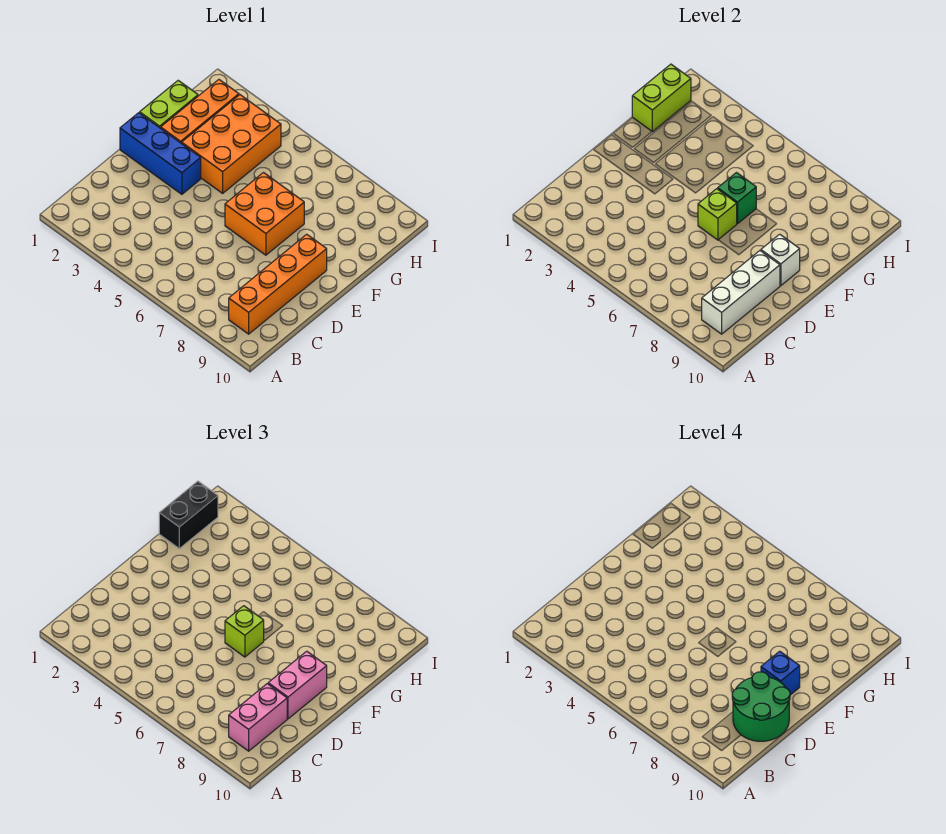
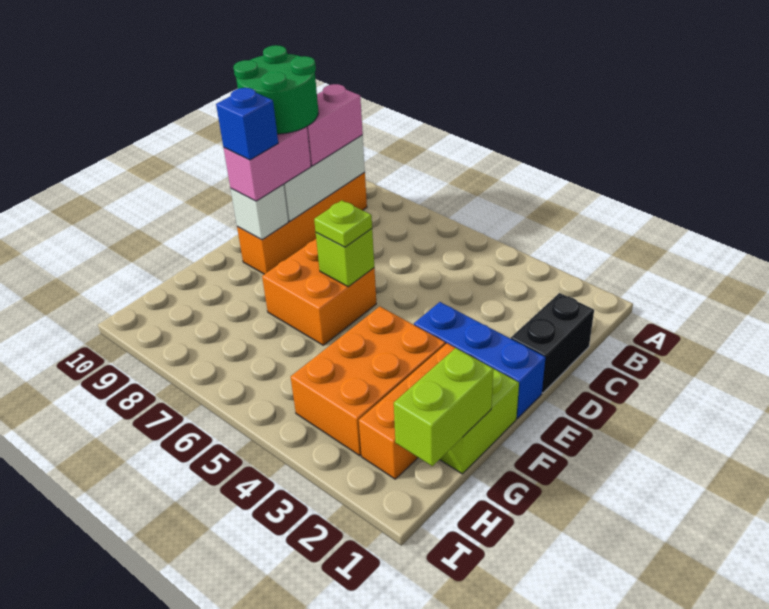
lime brick E6 level 3 -> lime plate E6 level 3
green brick F6 level 2 -> none
black brick G1:H1 level 3 -> black brick C1:D1 level 1

